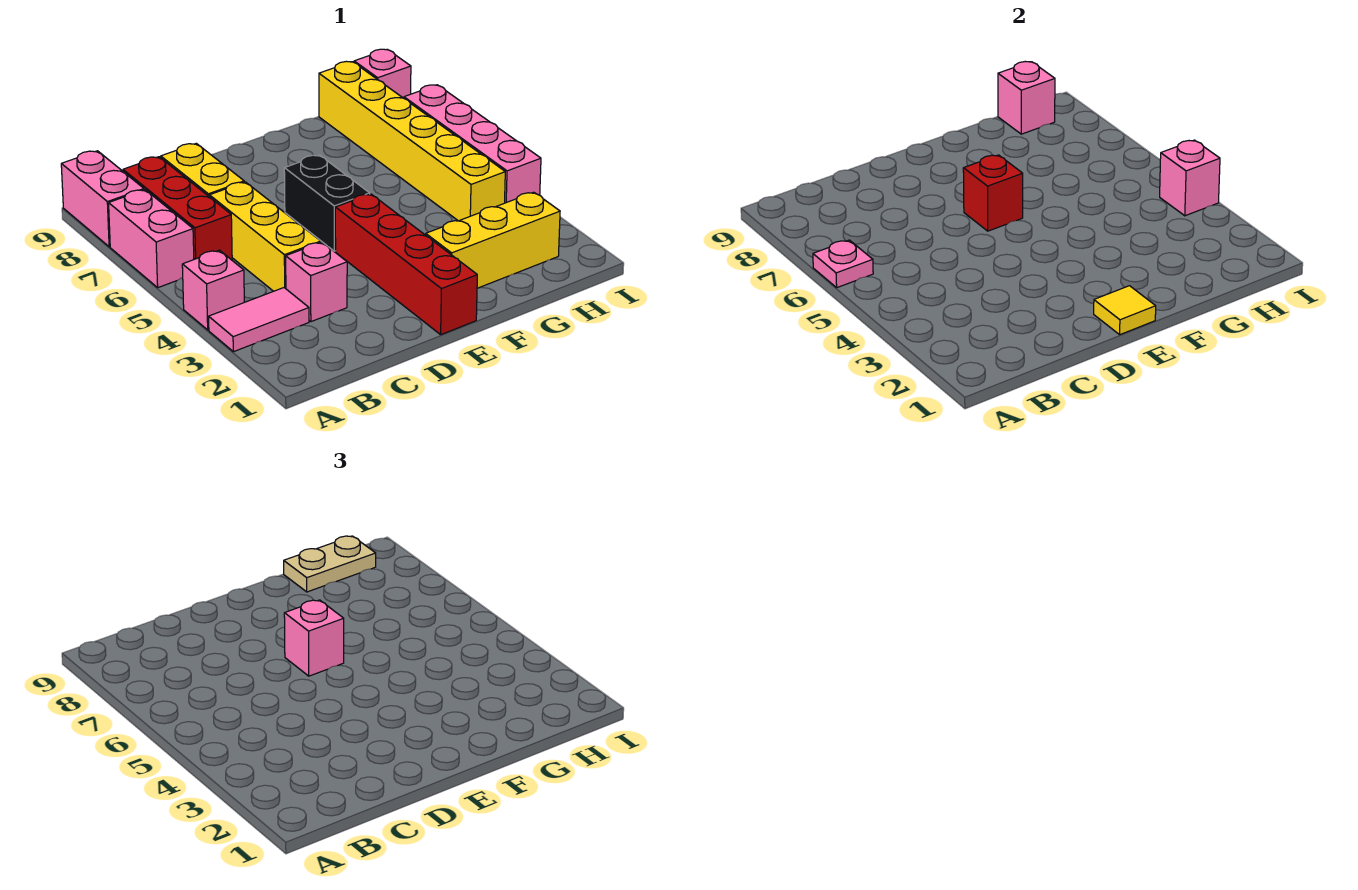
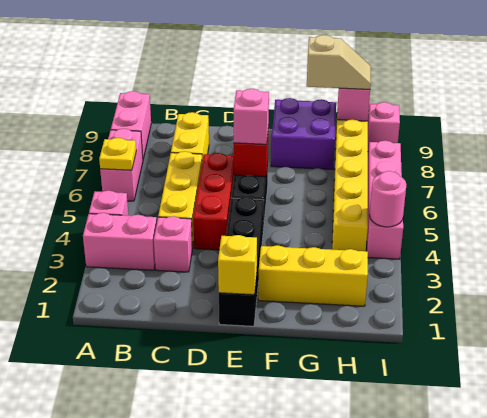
pink tile A3:B3 level 1 -> pink brick A3:B3 level 1
pink plate A6 level 2 -> yellow plate A6 level 2
red brick B6:B8 level 1 -> red brick D4:D6 level 1
red brick E1:E4 level 1 -> black brick E1:E4 level 1
yellow tile E1 level 2 -> yellow brick E1 level 2
none -> purple brick F8:G9 level 1
tan plate G9:H9 level 3 -> tan slope G9:H9 level 3 top G
pink brick I4 level 2 -> pink round brick I4 level 2

